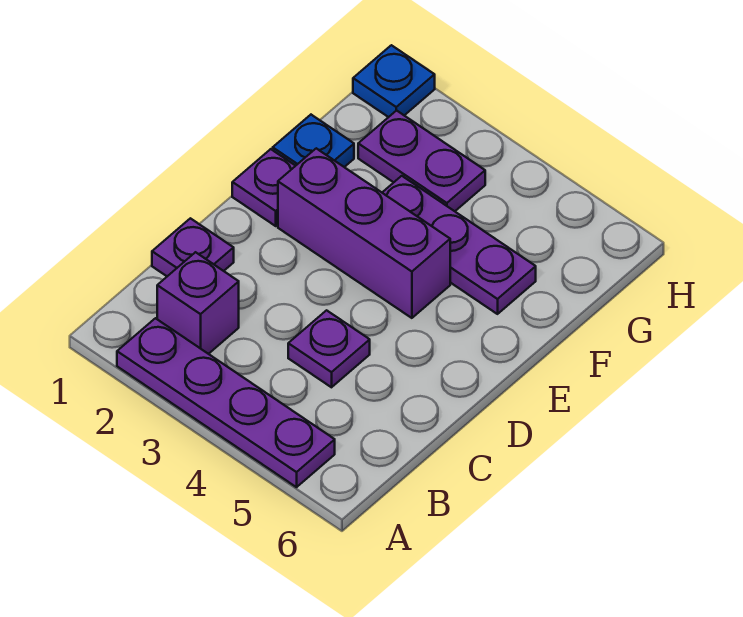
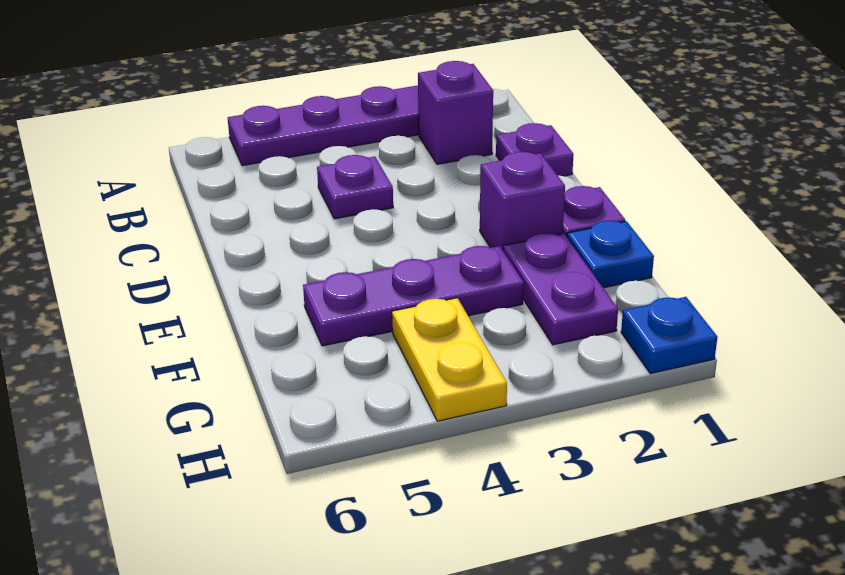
purple brick E2:E4 level 1 -> purple brick E2 level 1
purple plate G2:G3 level 1 -> purple plate F2:G2 level 1
none -> yellow plate G4:H4 level 1

